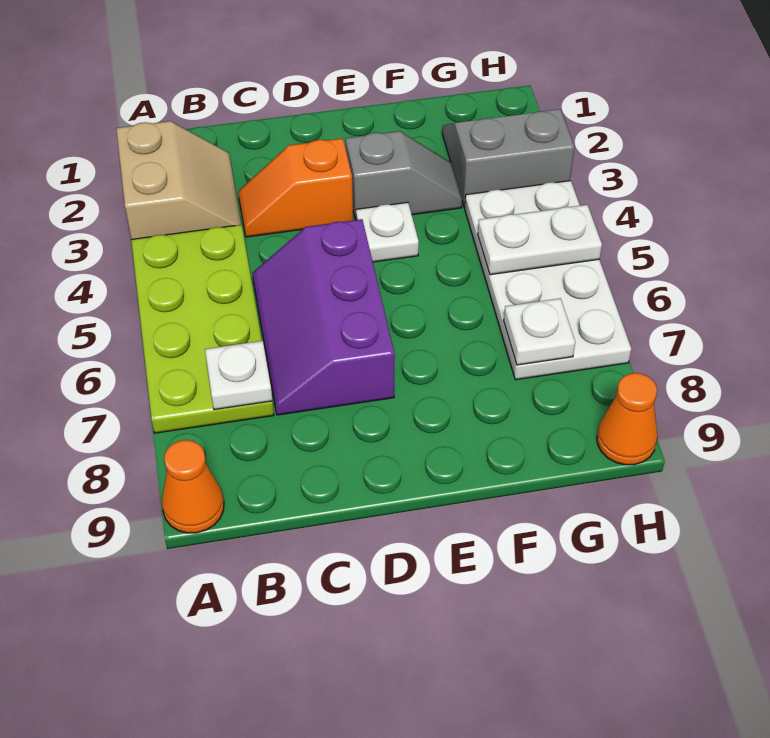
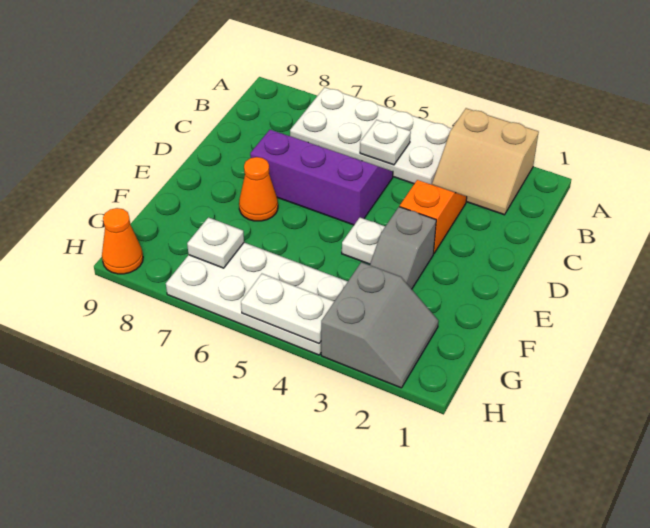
lime plate A4:B7 level 1 -> white plate A4:B7 level 1
orange cone A9 level 1 -> orange cone E7 level 1
white plate B7 level 2 -> white plate B5 level 2
white plate G5:H5 level 2 -> white plate H4:H5 level 2

